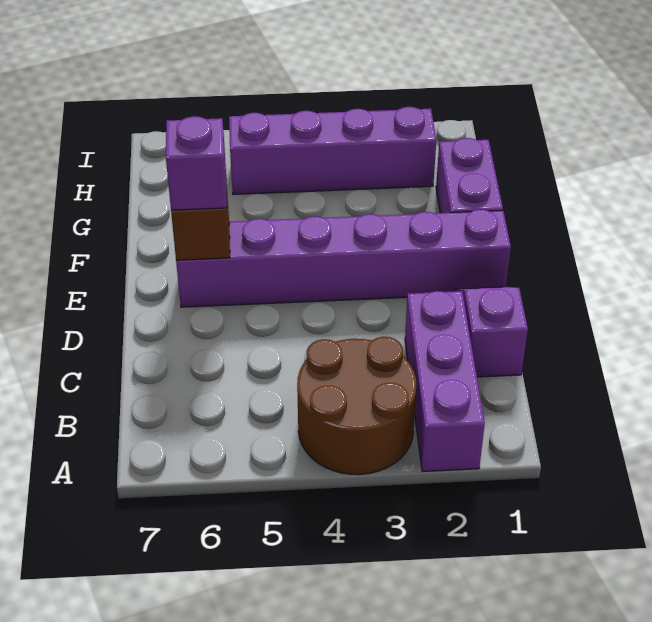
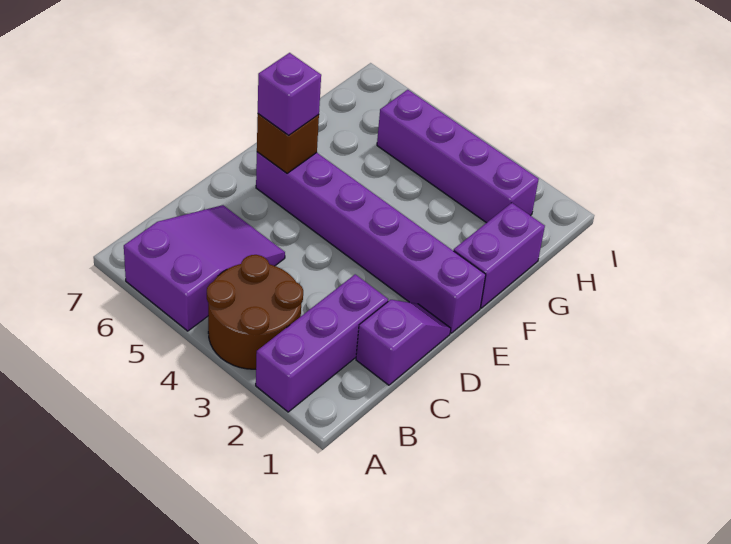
none -> purple slope A5:C6 level 1 top A

